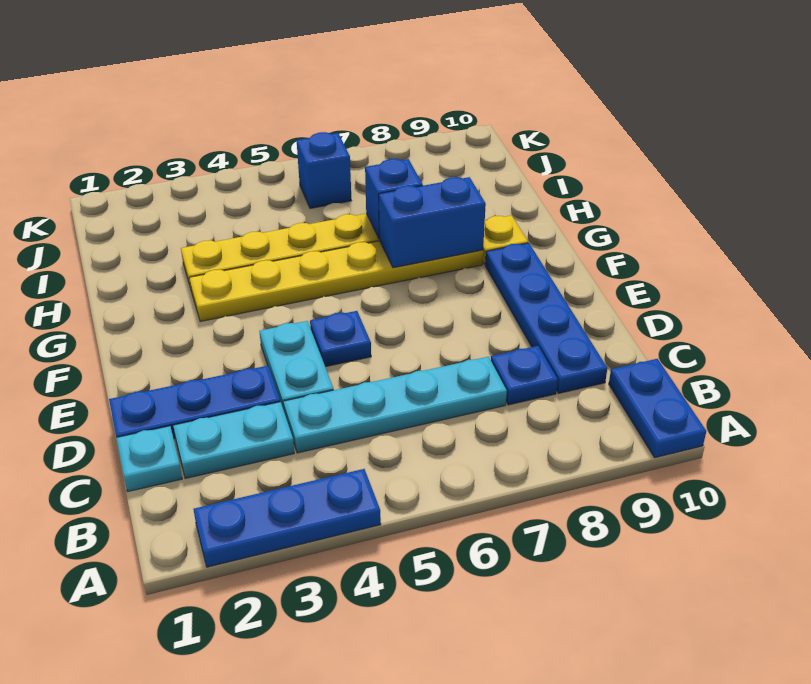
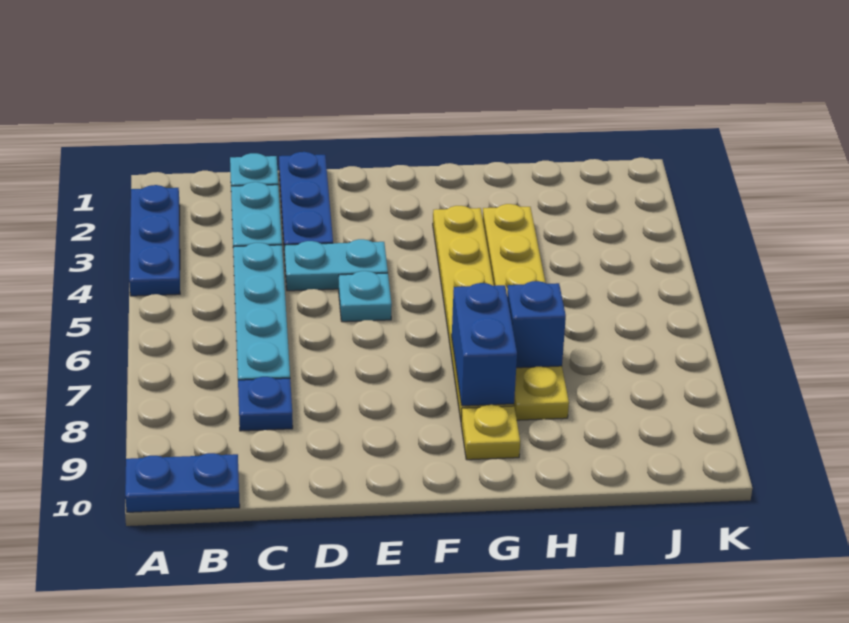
blue plate C9:F9 level 1 -> none
blue plate E5 level 1 -> cyan plate E5 level 1
blue brick J6 level 1 -> none

